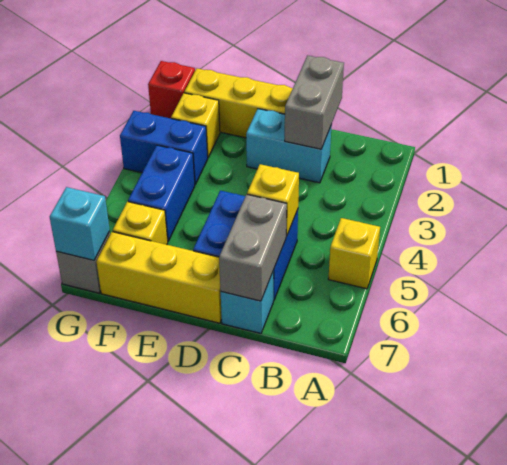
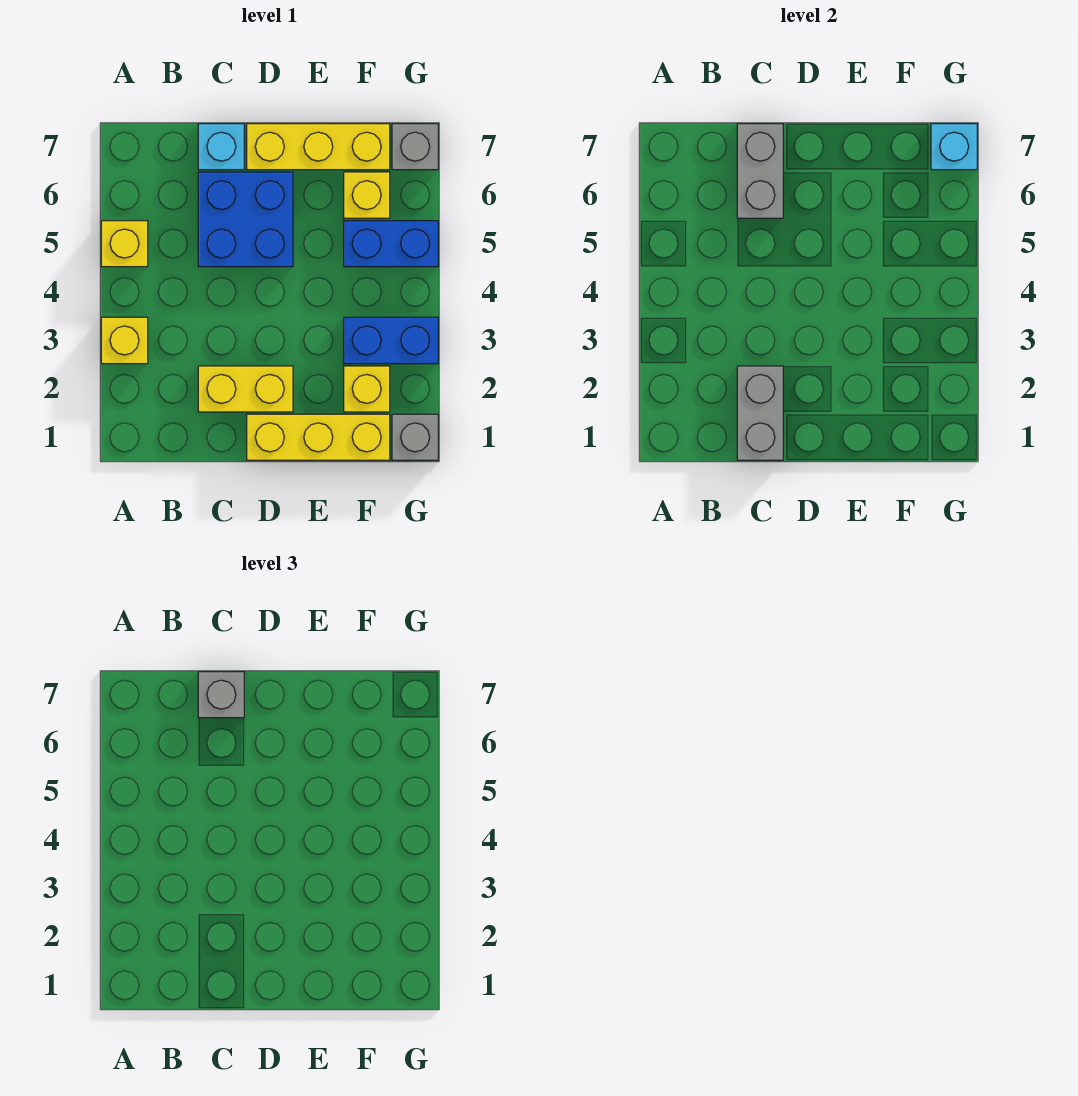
cyan brick C2:D2 level 1 -> yellow brick C2:D2 level 1
yellow brick C5 level 2 -> yellow brick A3 level 1
none -> grey brick C7 level 3
blue brick F4:F5 level 1 -> blue brick F5:G5 level 1
red brick G1 level 1 -> grey brick G1 level 1

